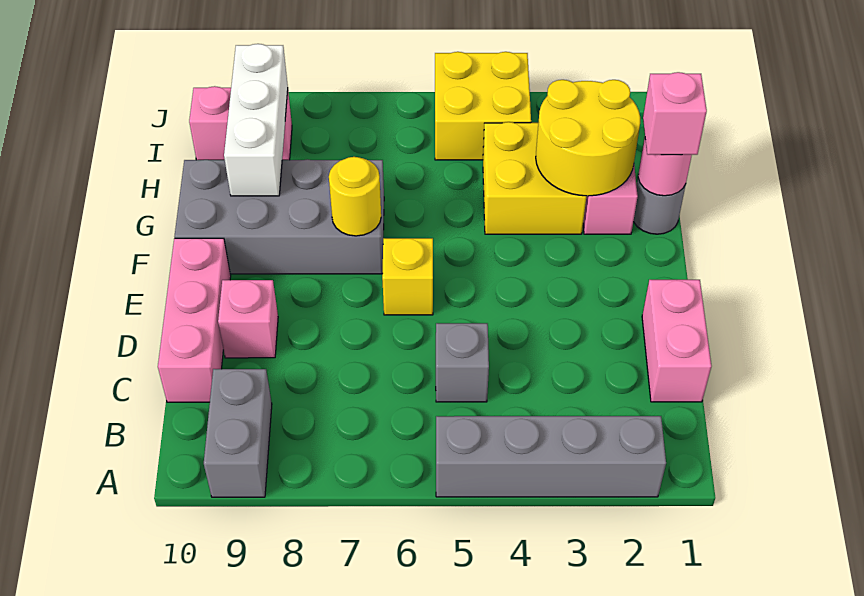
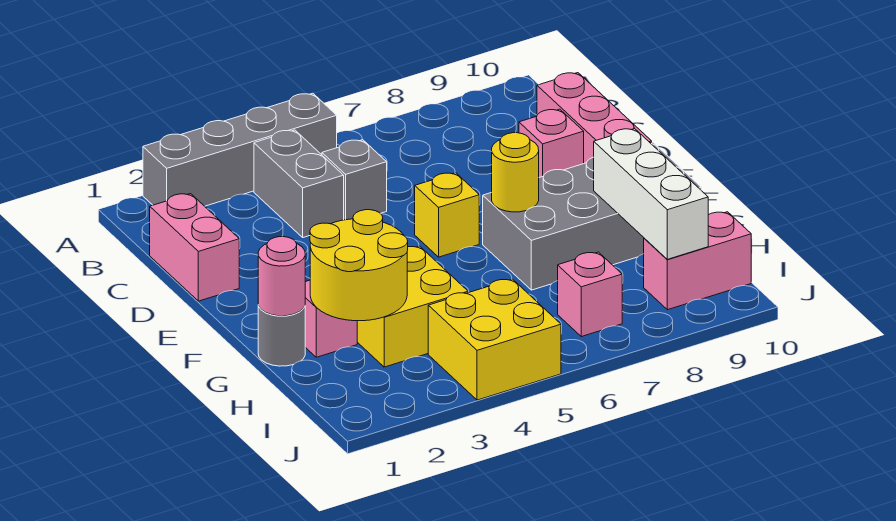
grey brick A9:B9 level 1 -> grey brick B4:C4 level 1
pink brick G1 level 3 -> pink brick I7 level 1

